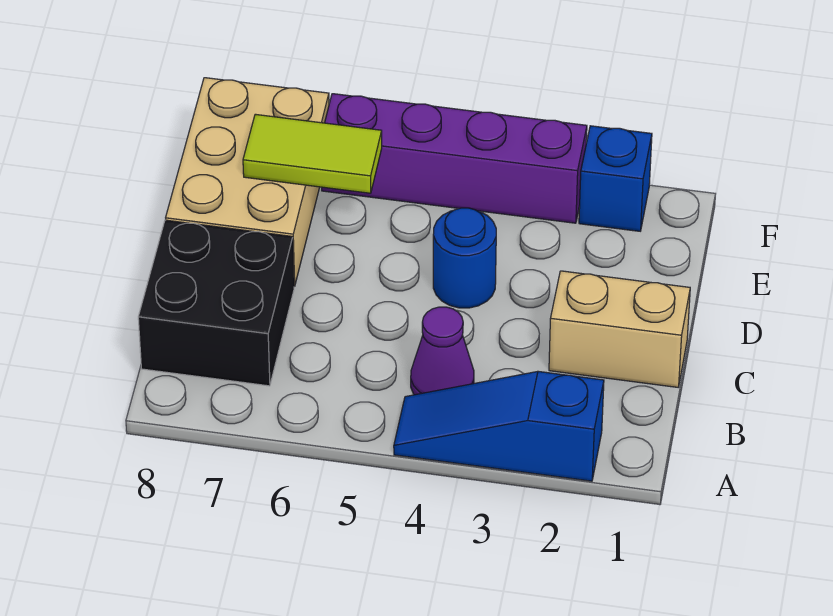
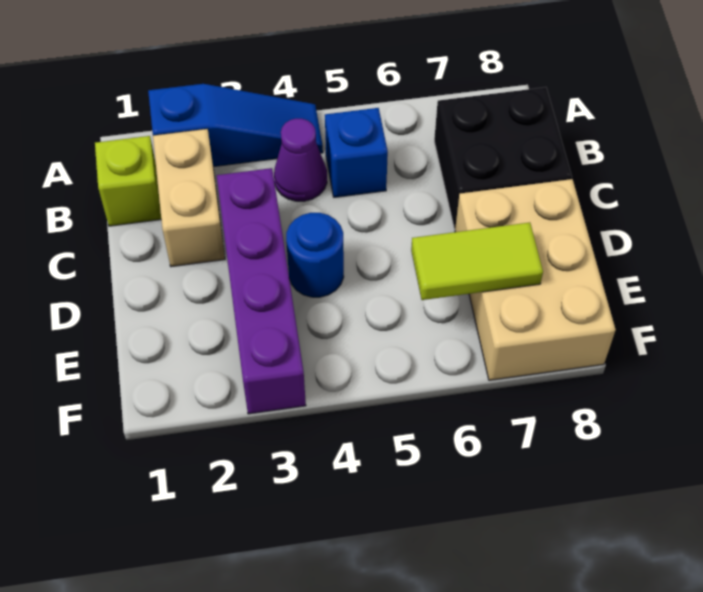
none -> lime brick B1 level 1
tan brick C1:C2 level 1 -> tan brick B2:C2 level 1
blue brick F2 level 1 -> blue brick B5 level 1
purple brick F3:F6 level 1 -> purple brick C3:F3 level 1

